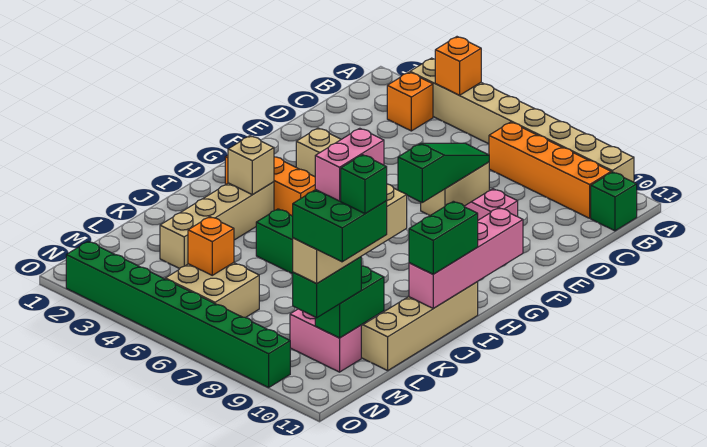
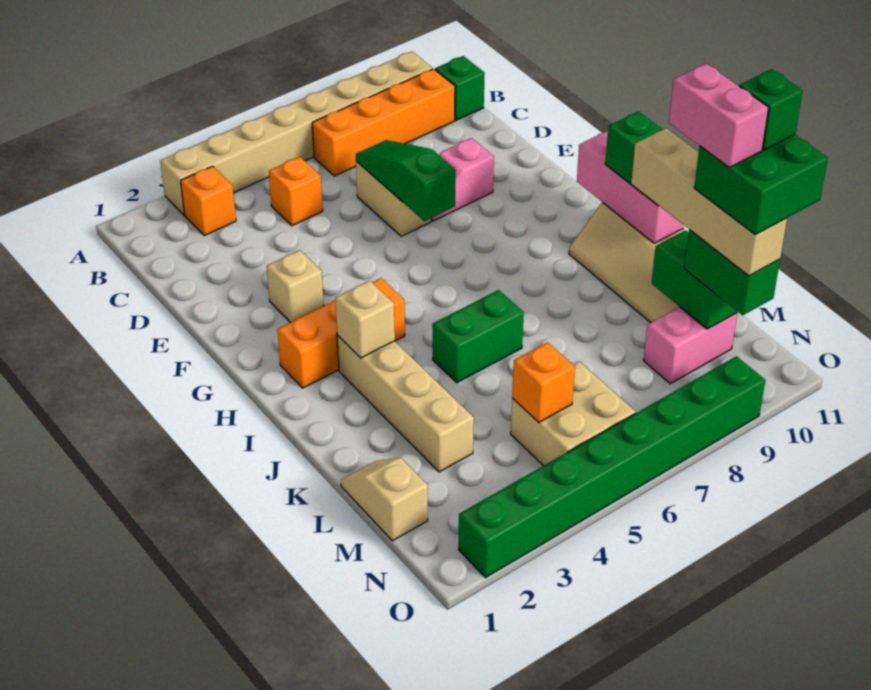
orange brick A4 level 2 -> orange brick C5 level 1
pink brick G11:J11 level 2 -> pink brick H11:J11 level 2
none -> tan slope L1:M1 level 1 top M

